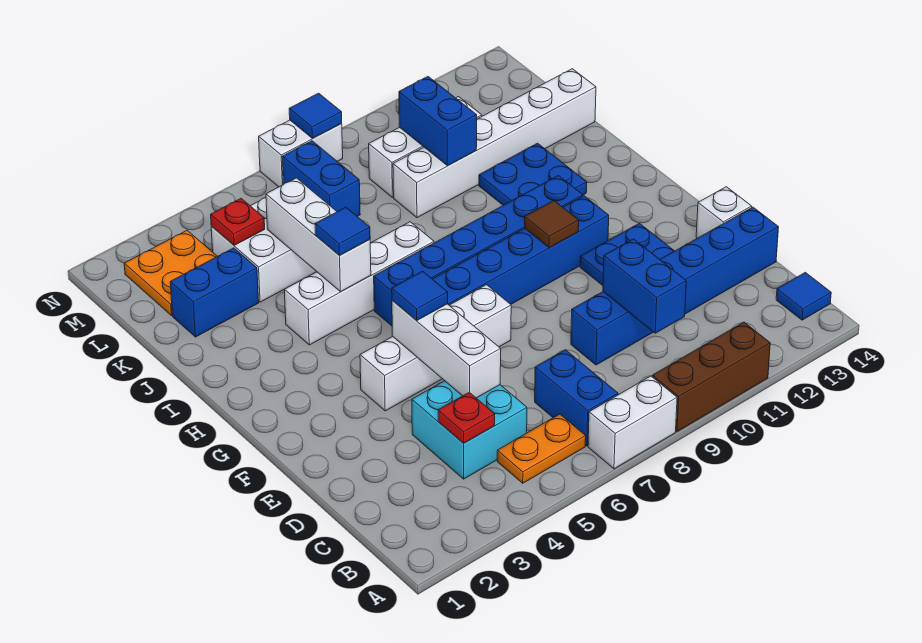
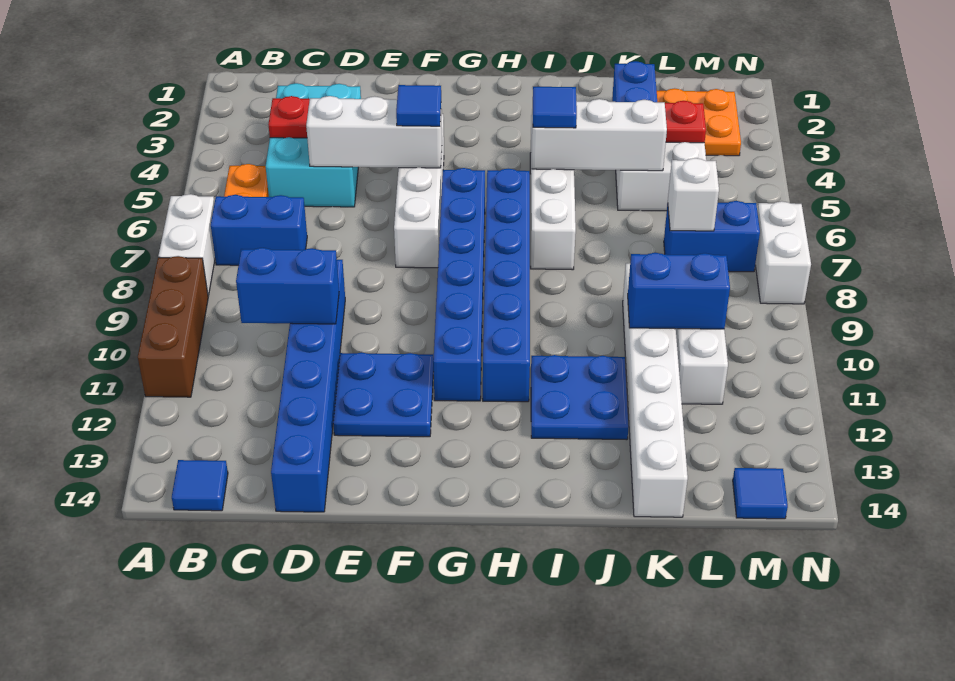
cyan brick C4:D5 level 1 -> cyan brick C3:D5 level 1
white brick E14 level 1 -> white brick L7 level 2
brown tile G10 level 2 -> none
blue tile N8 level 2 -> blue tile M14 level 1

